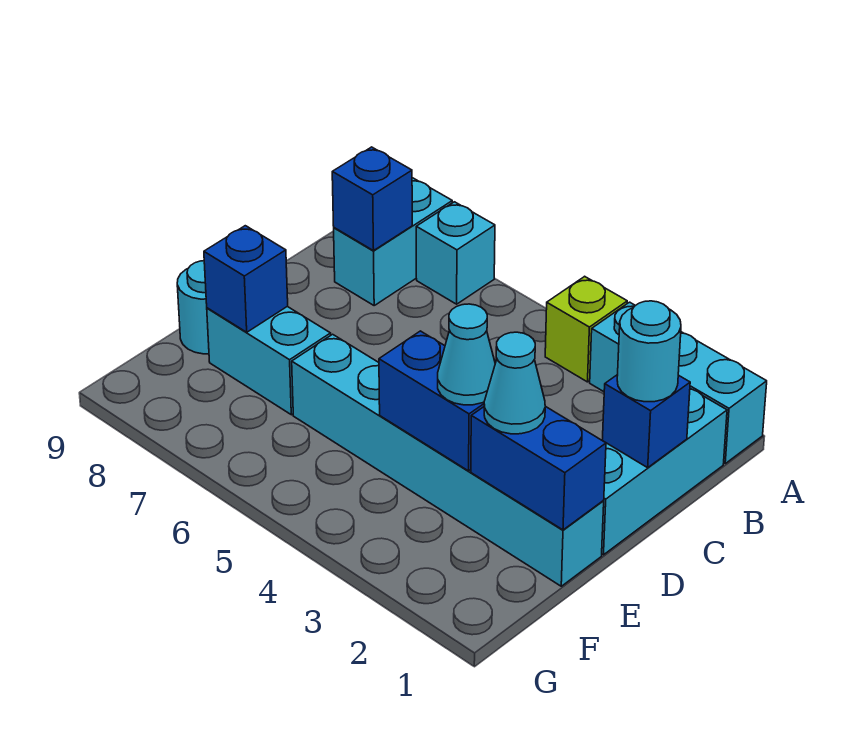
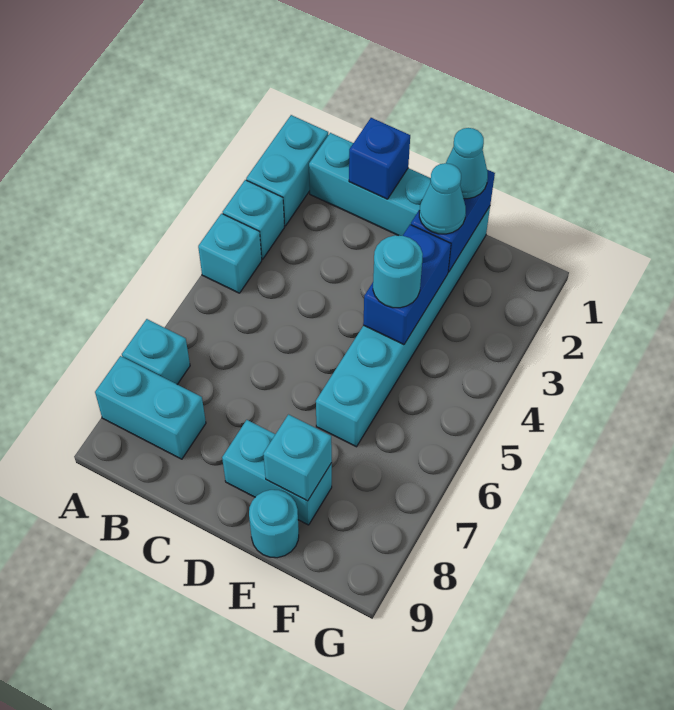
lime brick A4 level 1 -> cyan brick A4 level 1
blue brick B8 level 2 -> none
cyan round brick C1 level 3 -> cyan round brick E4 level 3
cyan cone E3 level 3 -> cyan cone E1 level 3
cyan brick E7:E8 level 1 -> cyan brick D8:E8 level 1
blue brick E8 level 2 -> cyan brick E8 level 2

